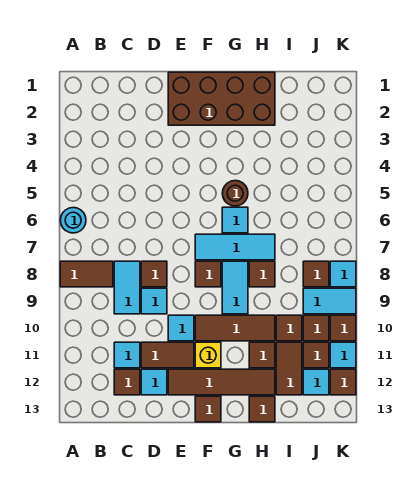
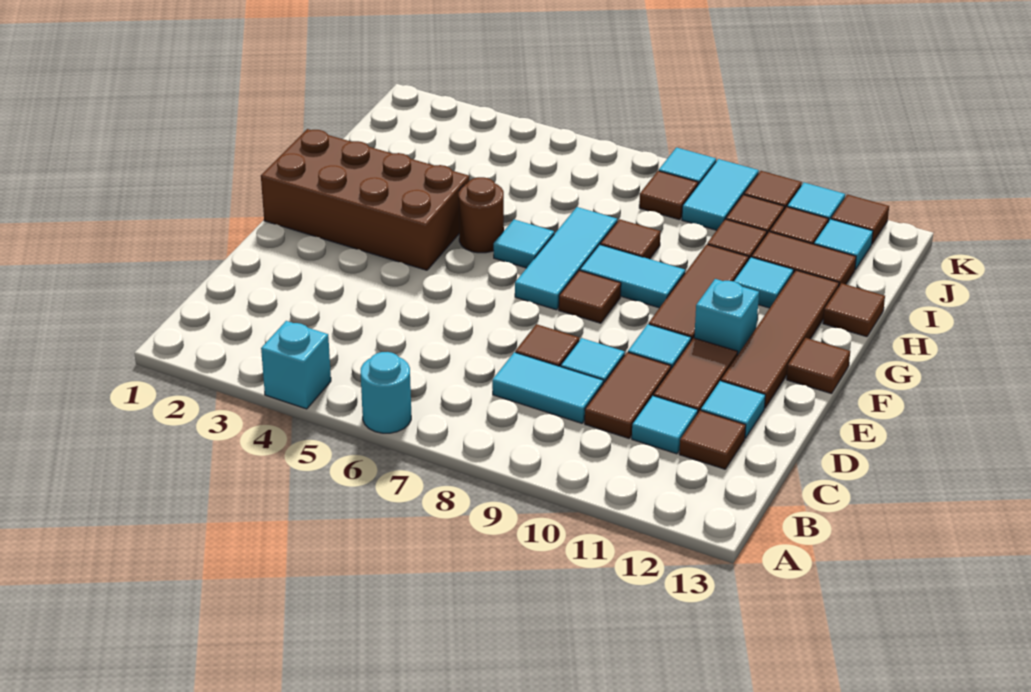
none -> cyan brick A4 level 1
brown tile A8:B8 level 1 -> brown tile C10:D10 level 1
brown brick E1:H2 level 1 -> brown brick F1:G4 level 1
yellow brick F11 level 1 -> cyan brick F11 level 1
brown tile H11 level 1 -> cyan tile H11 level 1

